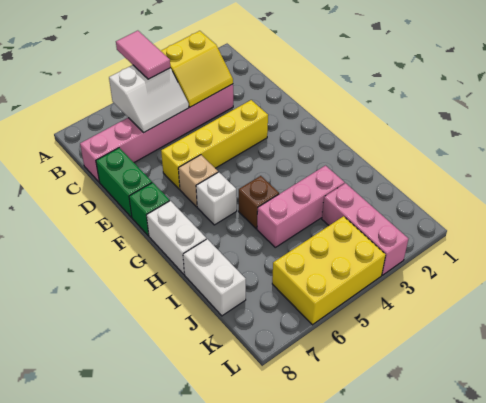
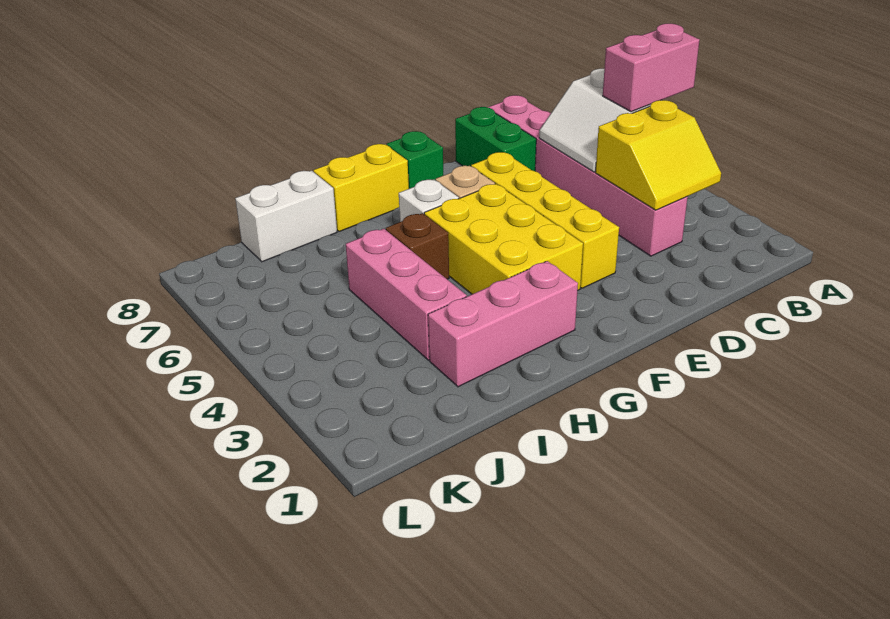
pink tile A5:B5 level 3 -> pink brick A5:B5 level 3
yellow slope B3:C4 level 2 top B -> yellow slope B3:C4 level 2 top 4
green brick D8:E8 level 1 -> green brick D7:D8 level 1
white brick G8:H8 level 1 -> yellow brick G8:H8 level 1
pink brick J3:L3 level 1 -> pink brick G2:I2 level 1
yellow brick K4:L6 level 1 -> yellow brick F3:G5 level 1

